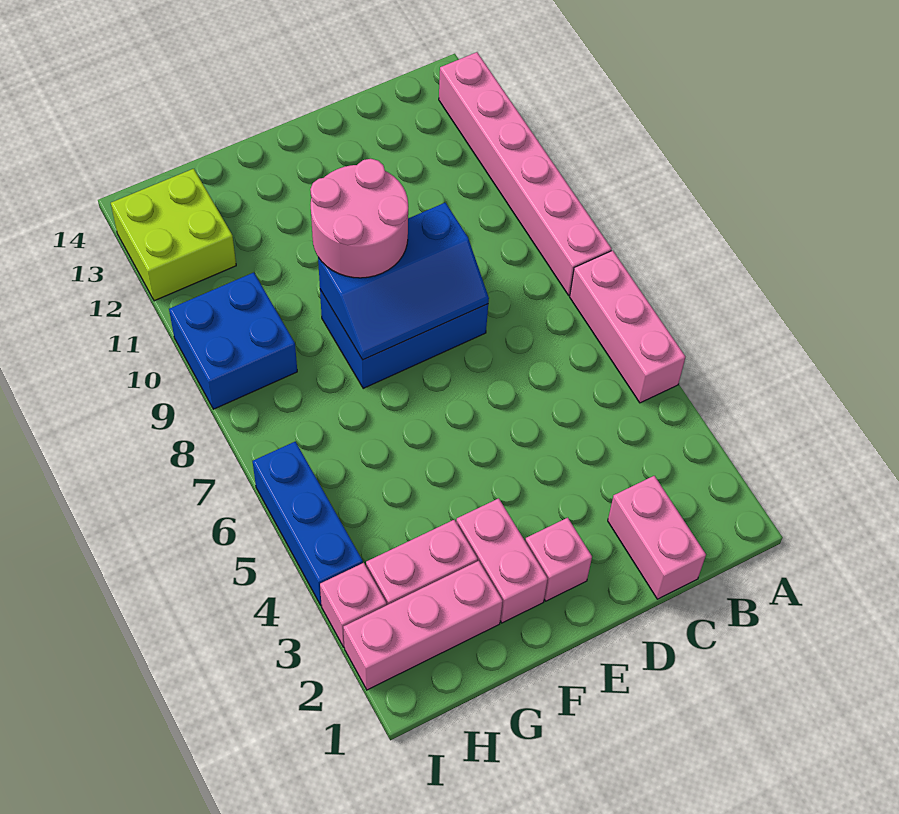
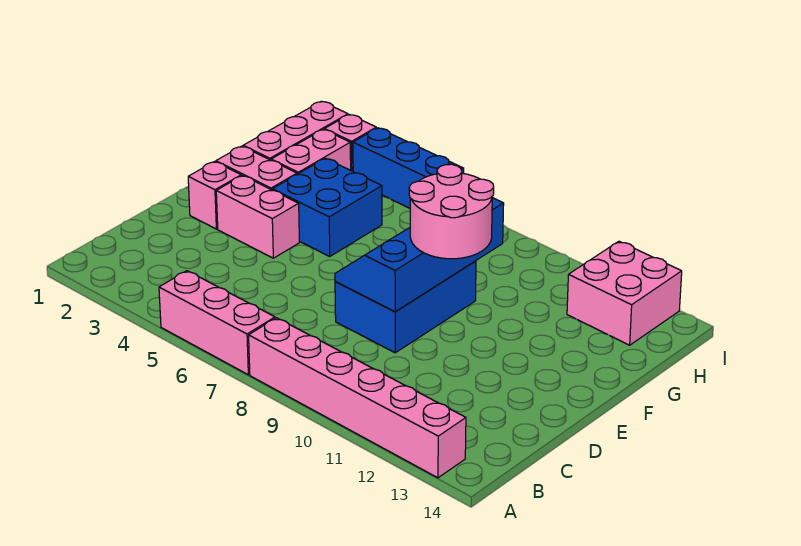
pink brick C1:C2 level 1 -> pink brick E3:E4 level 1
blue slope D8:F9 level 2 top 9 -> blue slope D8:G9 level 2 top 9
blue brick H9:I10 level 1 -> blue brick F4:G5 level 1
lime brick H12:I13 level 1 -> pink brick H12:I13 level 1

